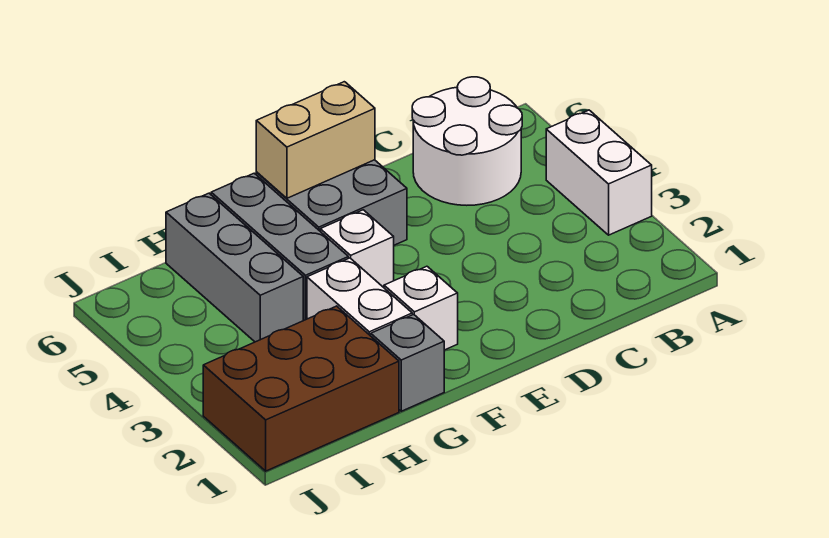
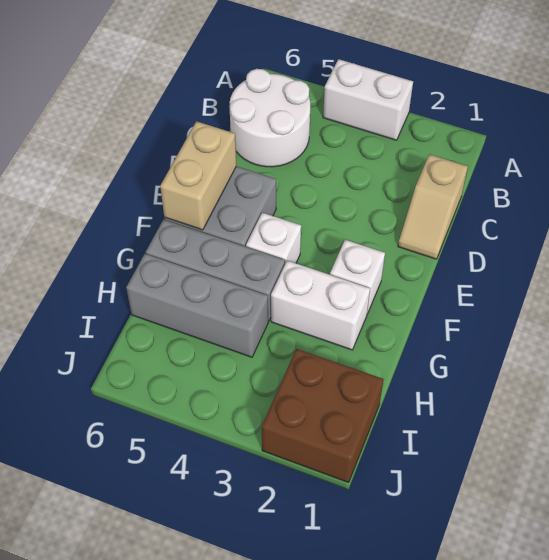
none -> tan slope C1:D1 level 1 top C
grey brick G1 level 1 -> none
brown brick H1:J2 level 1 -> brown brick I1:J2 level 1

